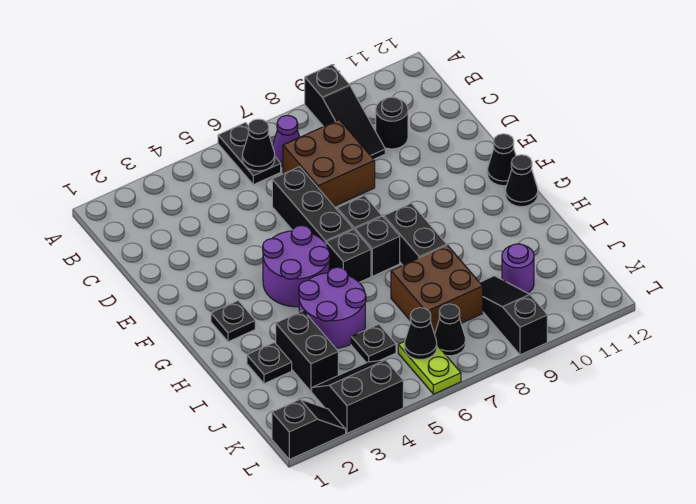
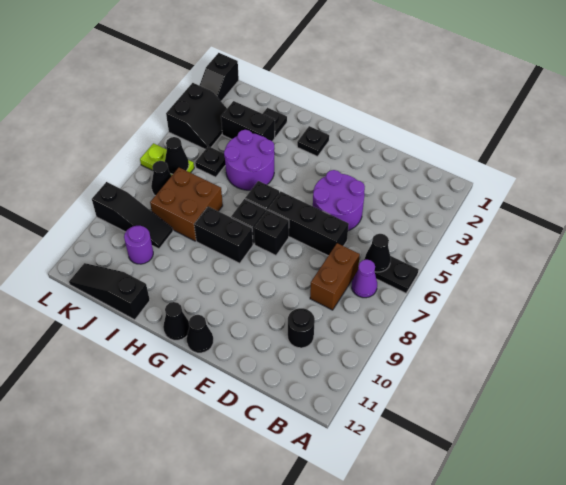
black slope A9:C9 level 1 top A -> black slope I12:K12 level 1 top I
brown brick C7:D8 level 1 -> brown brick C7:C8 level 1
purple round brick F4:G5 level 1 -> purple round brick D4:E5 level 1

